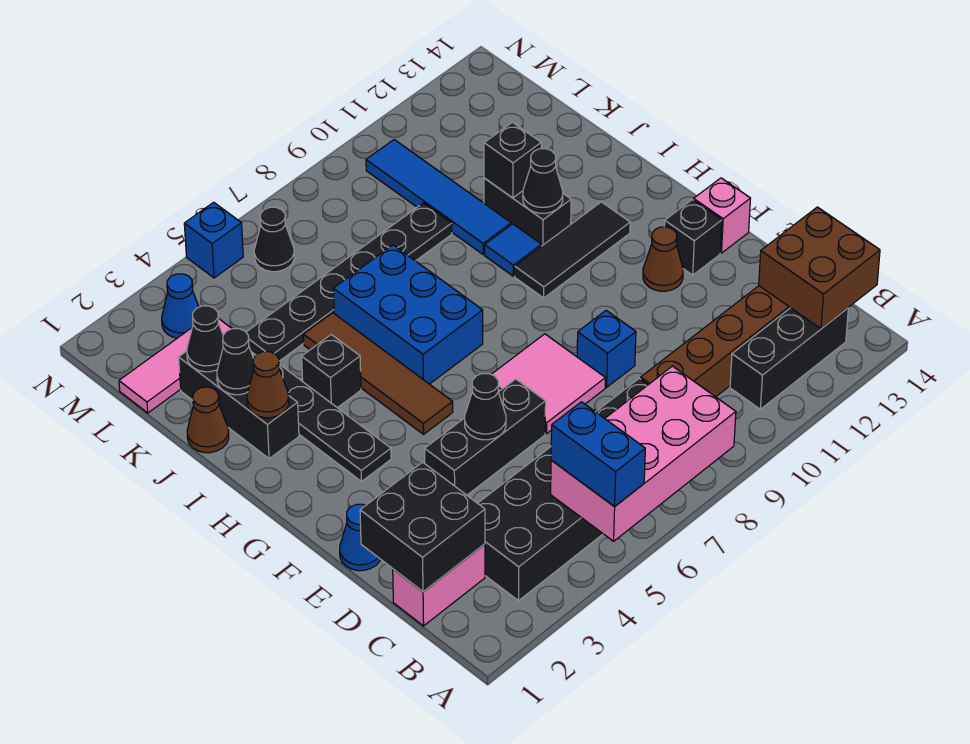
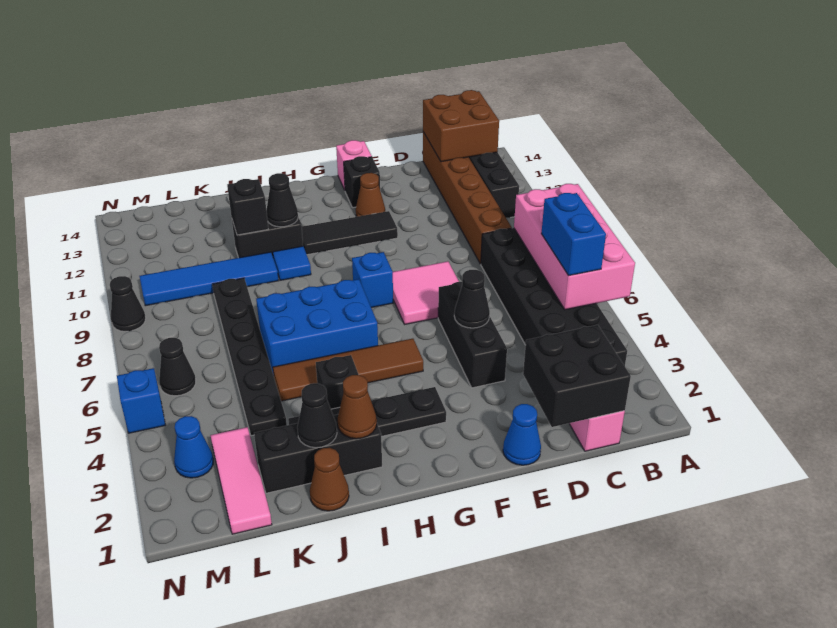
blue brick A5:B5 level 3 -> blue brick B5:B6 level 3
blue brick E9 level 1 -> blue brick G8 level 1
black tile H10:H12 level 1 -> black tile F11:H11 level 1
black cone K2 level 2 -> black cone N9 level 1

